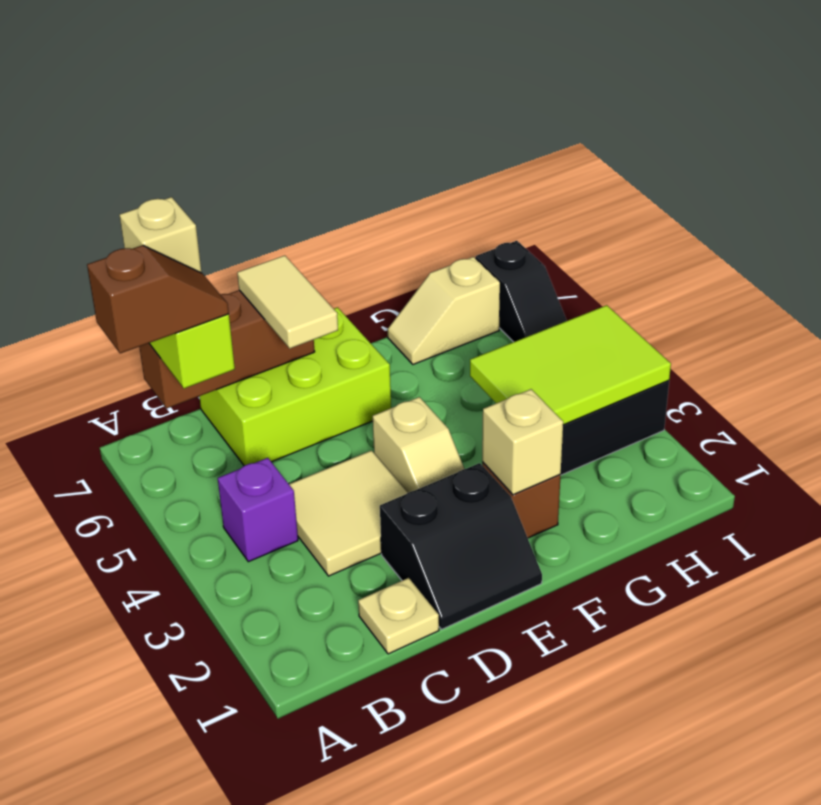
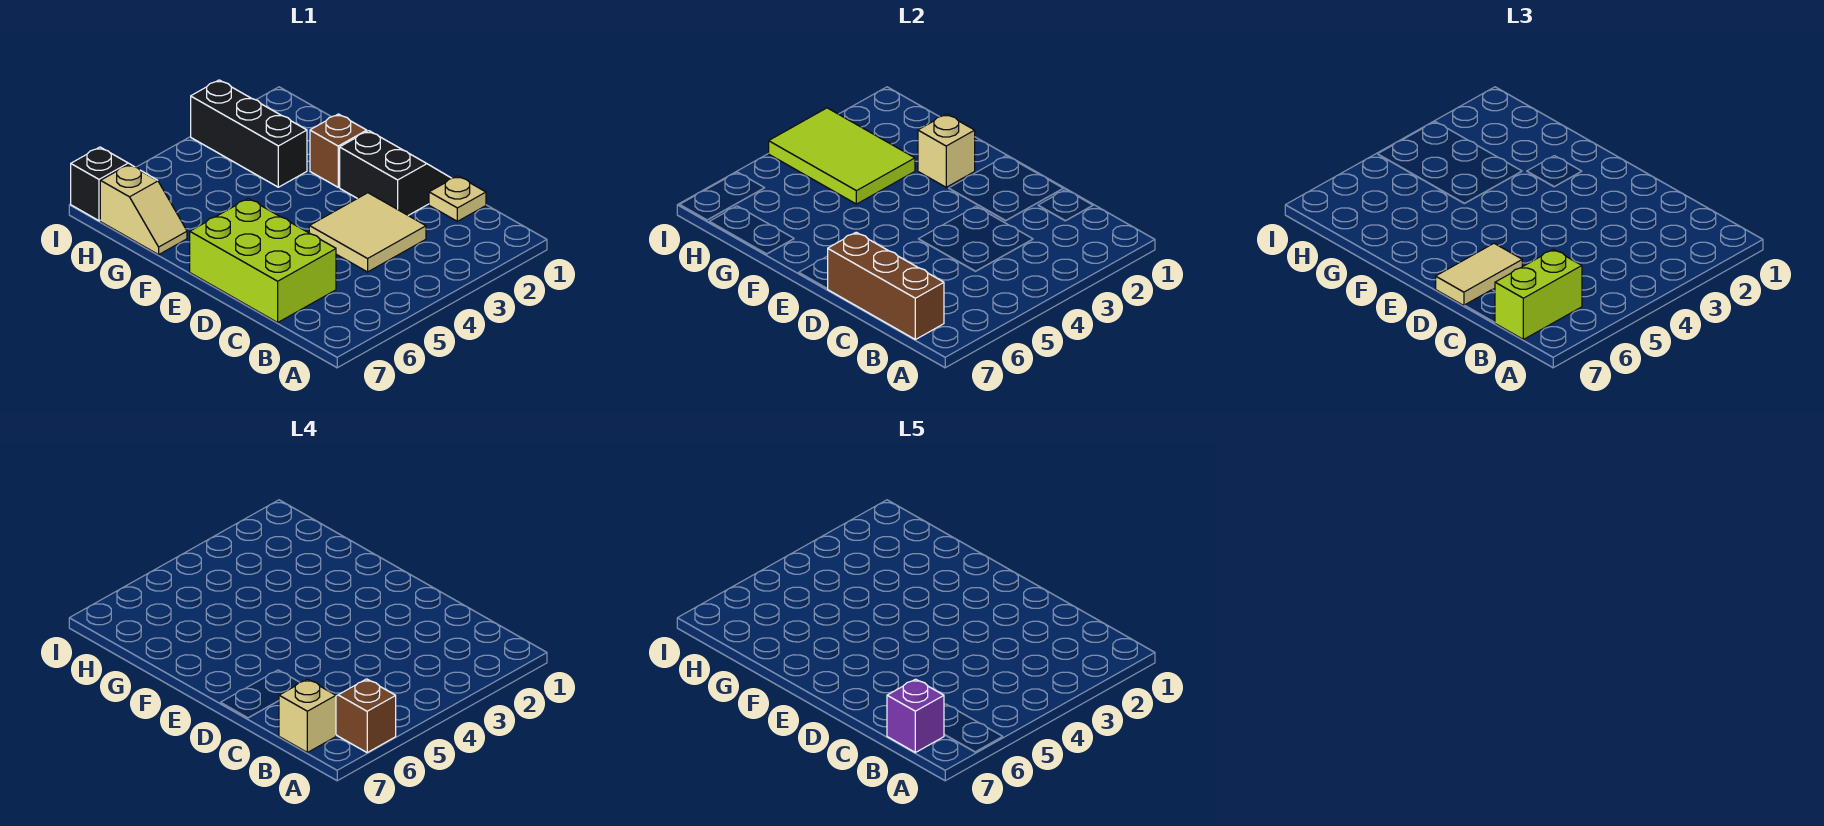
purple brick B4 level 1 -> purple brick B7 level 5
tan slope E3:E4 level 1 top 4 -> none

